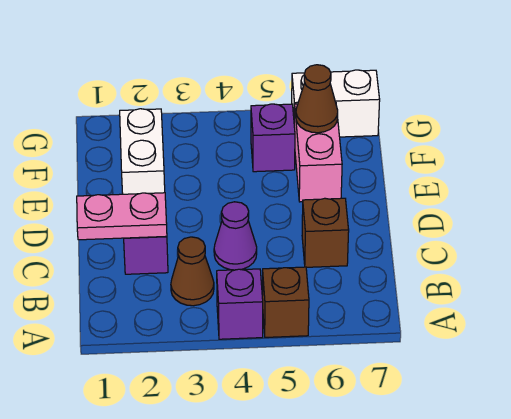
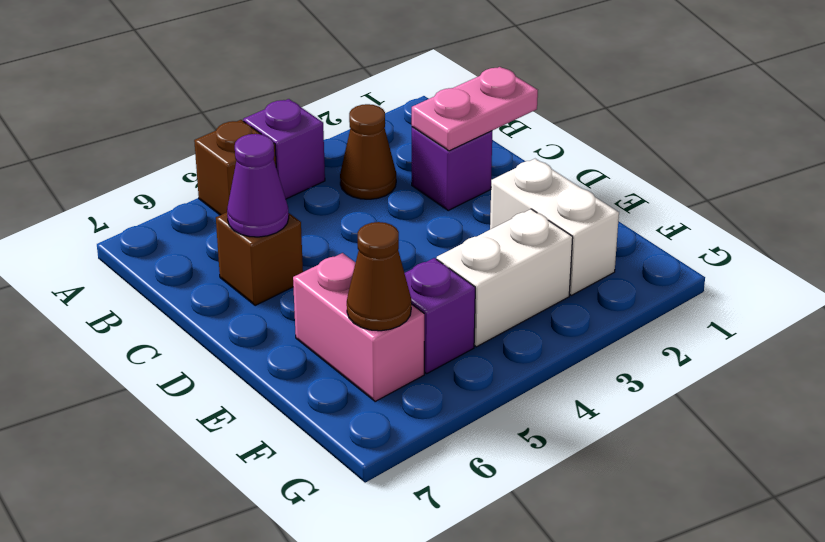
purple cone C4 level 1 -> purple cone C6 level 2
white brick G6:G7 level 1 -> white brick F3:F4 level 1

